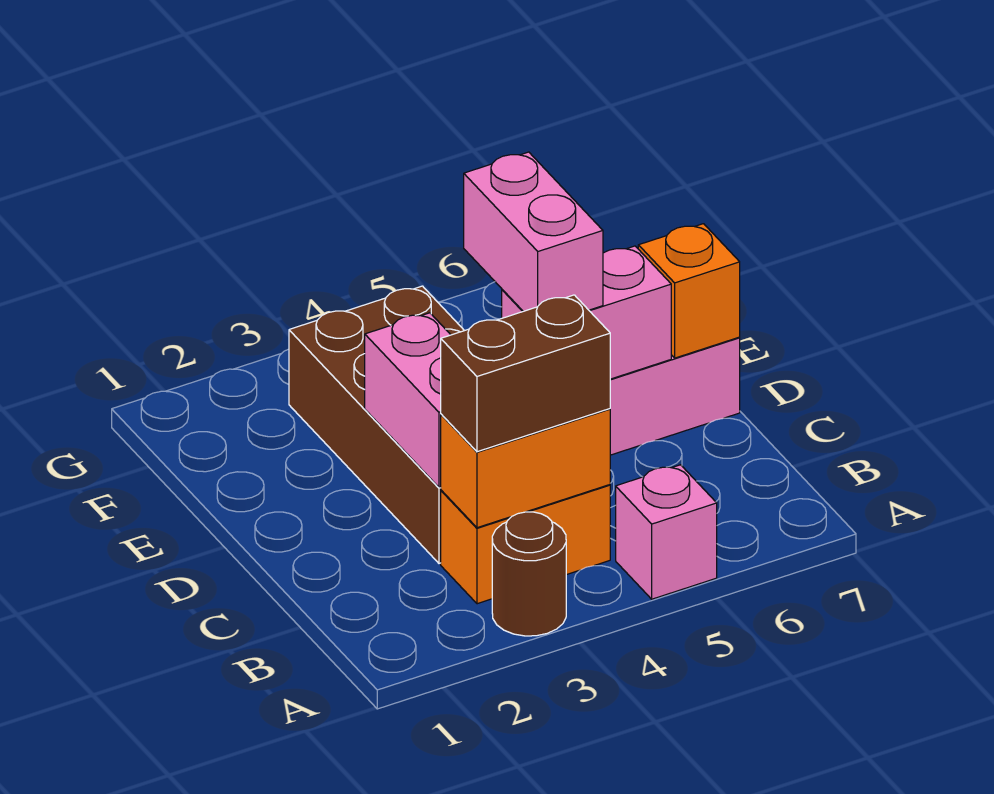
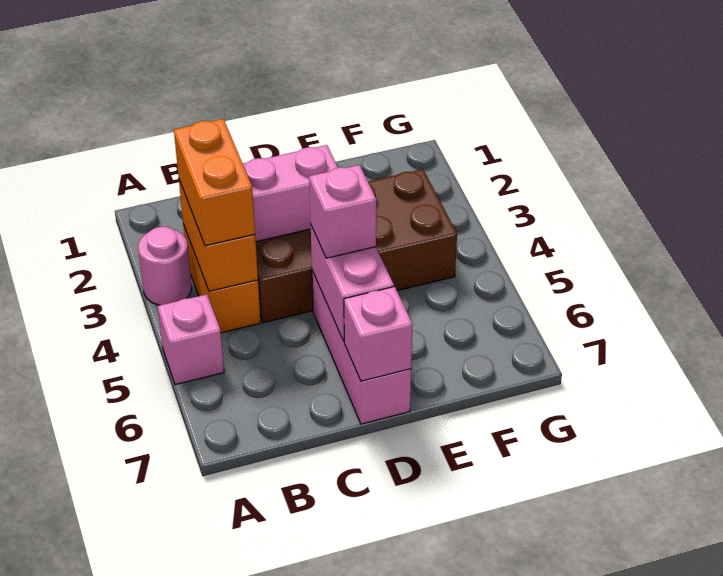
brown round brick A3 level 1 -> pink round brick A3 level 1
brown brick B3:B4 level 3 -> orange brick B3:B4 level 3
pink brick D5:E5 level 3 -> pink brick D5 level 3
orange brick D7 level 2 -> pink brick D7 level 2

